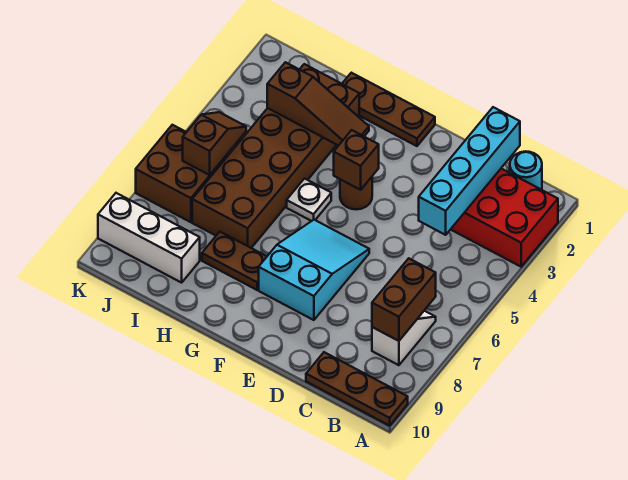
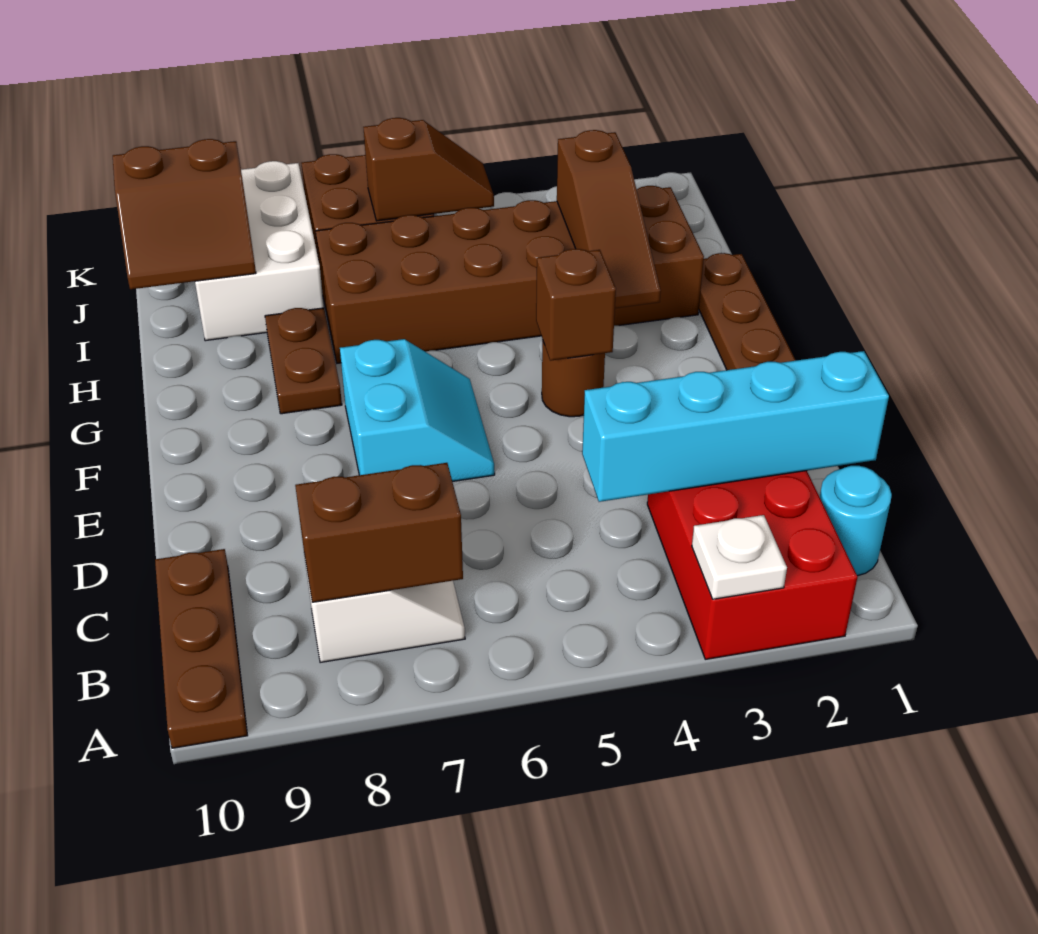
cyan slope E6:F8 level 1 top 8 -> cyan slope E6:F7 level 1 top 7
white plate G5 level 1 -> white plate A3 level 2
white brick I9:K9 level 1 -> white brick I8:K9 level 1
none -> brown slope I9:J10 level 2 top J

